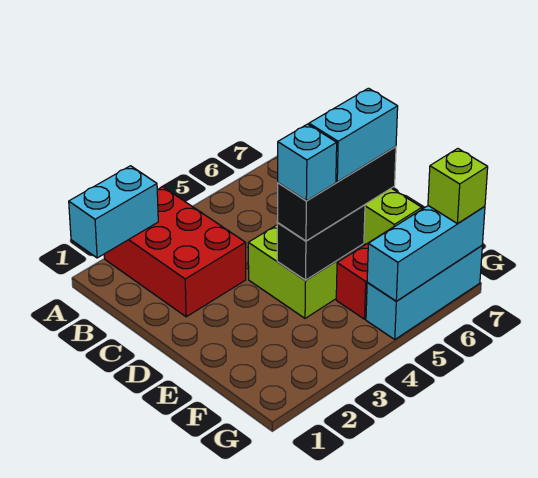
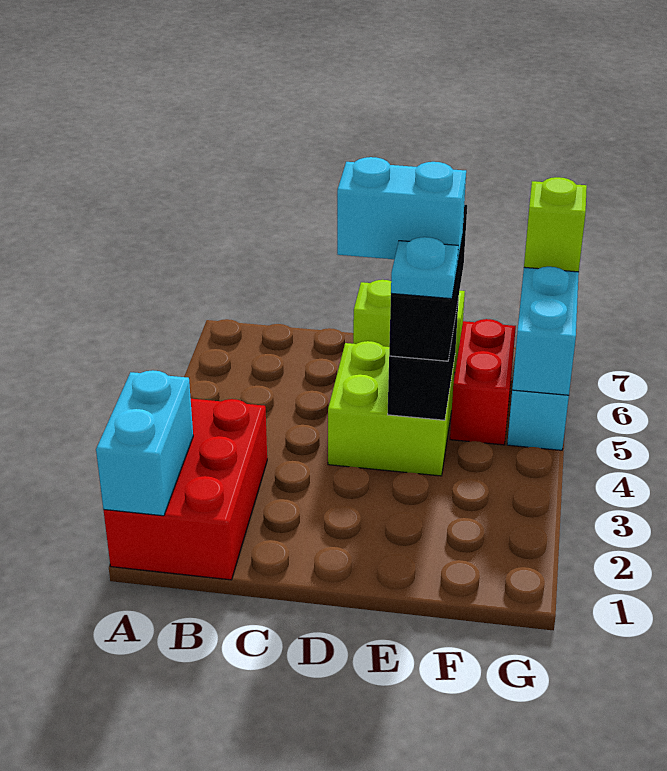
red brick A2:C3 level 1 -> red brick A1:B3 level 1
cyan brick E4 level 4 -> cyan plate E4 level 4
cyan brick E5:E6 level 4 -> cyan brick D5:E5 level 4

